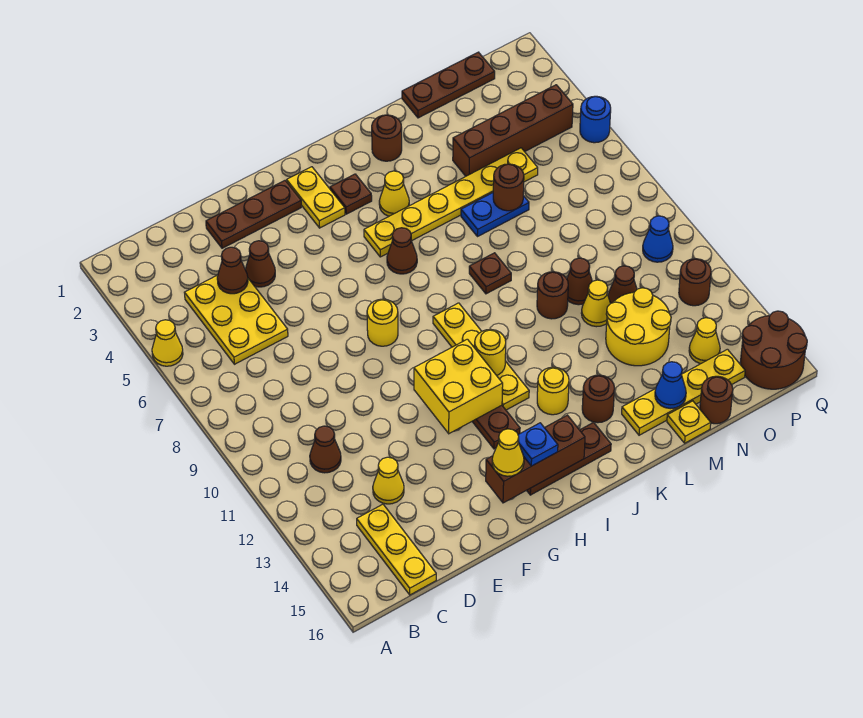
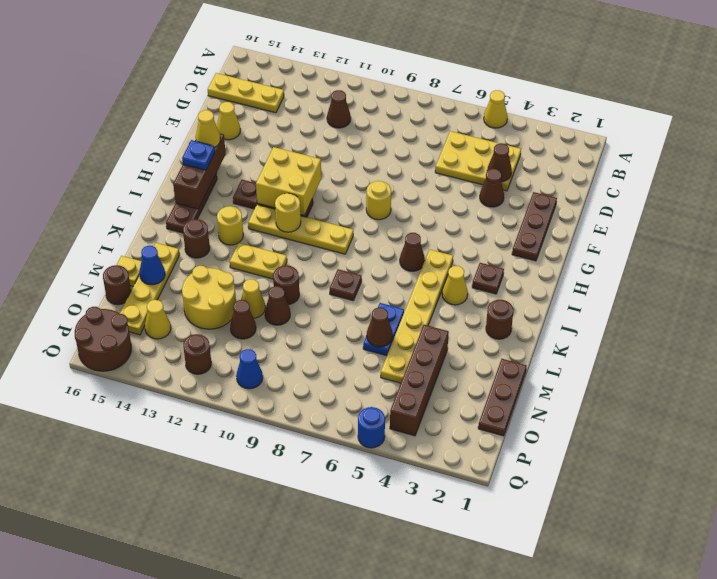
yellow cone D13 level 1 -> yellow cone E15 level 1
yellow plate H2:H3 level 1 -> yellow plate K11:K12 level 1
brown round brick M6 level 2 -> brown cone M6 level 2

